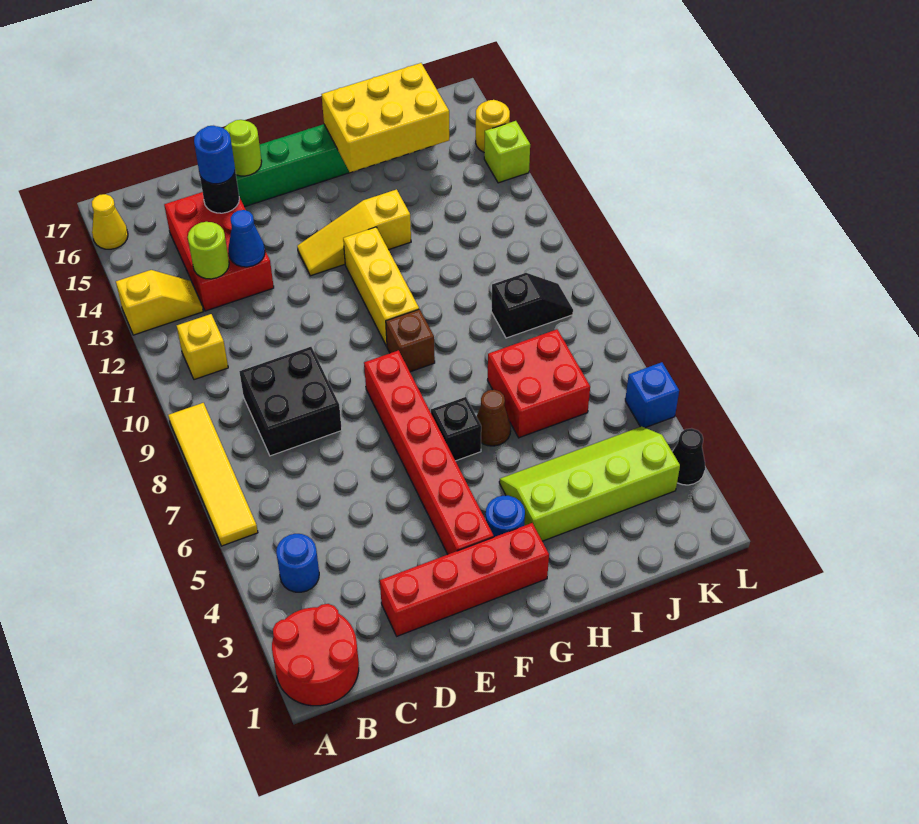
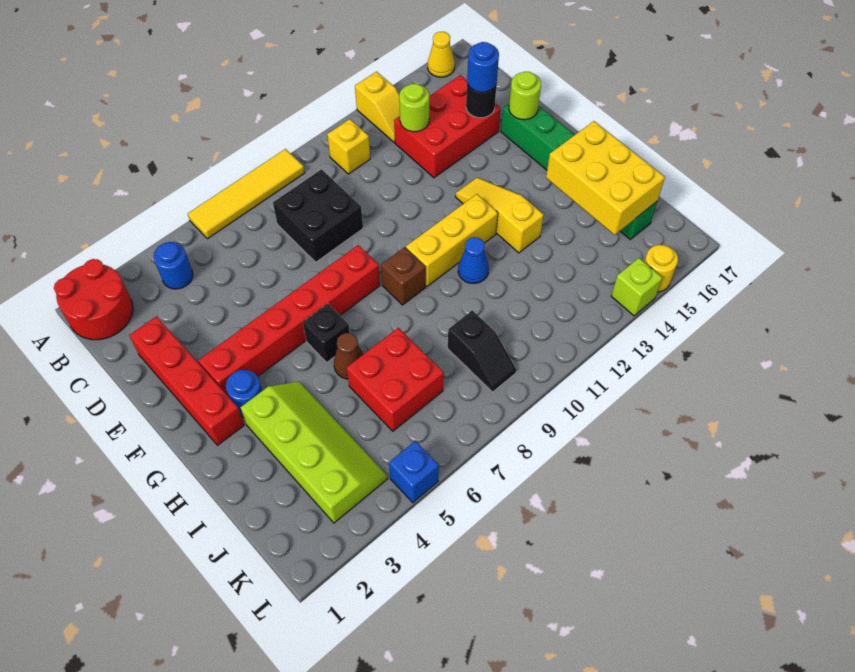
blue cone D13 level 2 -> blue cone H11 level 1
black cone L3 level 1 -> none

